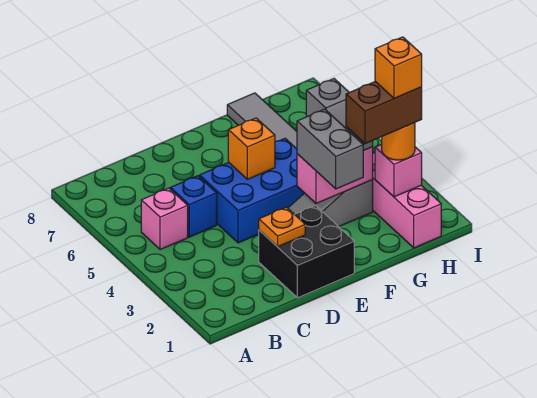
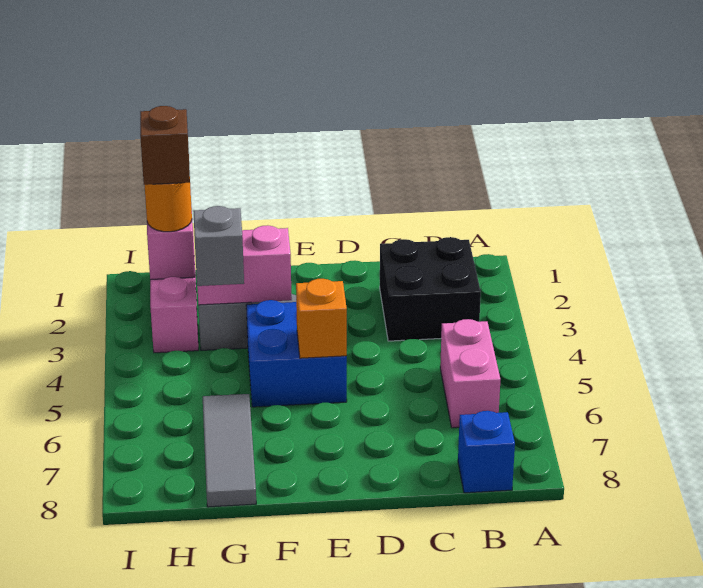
pink brick B5 level 1 -> pink brick B5:B6 level 1
blue brick C5 level 1 -> blue brick B8 level 1
black brick D1:E2 level 1 -> black brick B2:C3 level 1
orange plate D2 level 2 -> none
blue brick D4:F5 level 1 -> blue brick E4:F5 level 1
grey brick F2:F3 level 3 -> none
brown brick G2:H2 level 4 -> brown brick H2 level 4
orange brick H2 level 5 -> none

